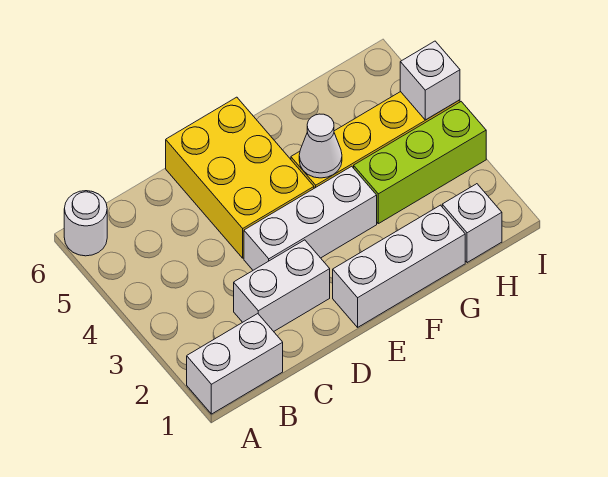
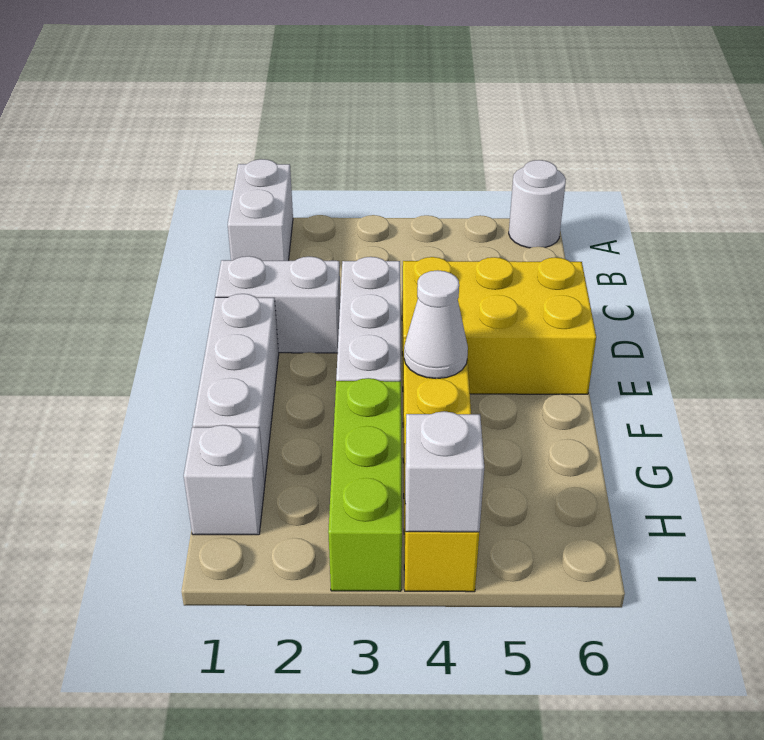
white brick C2:D2 level 1 -> white brick D1:D2 level 1

